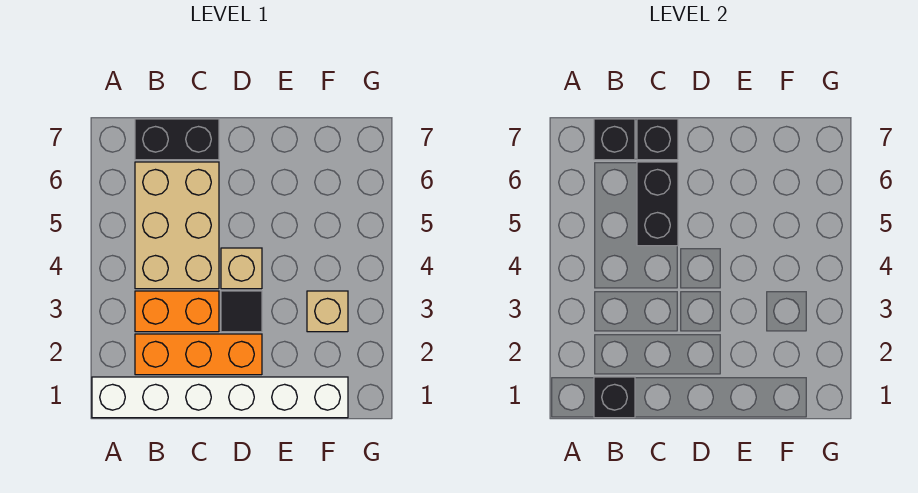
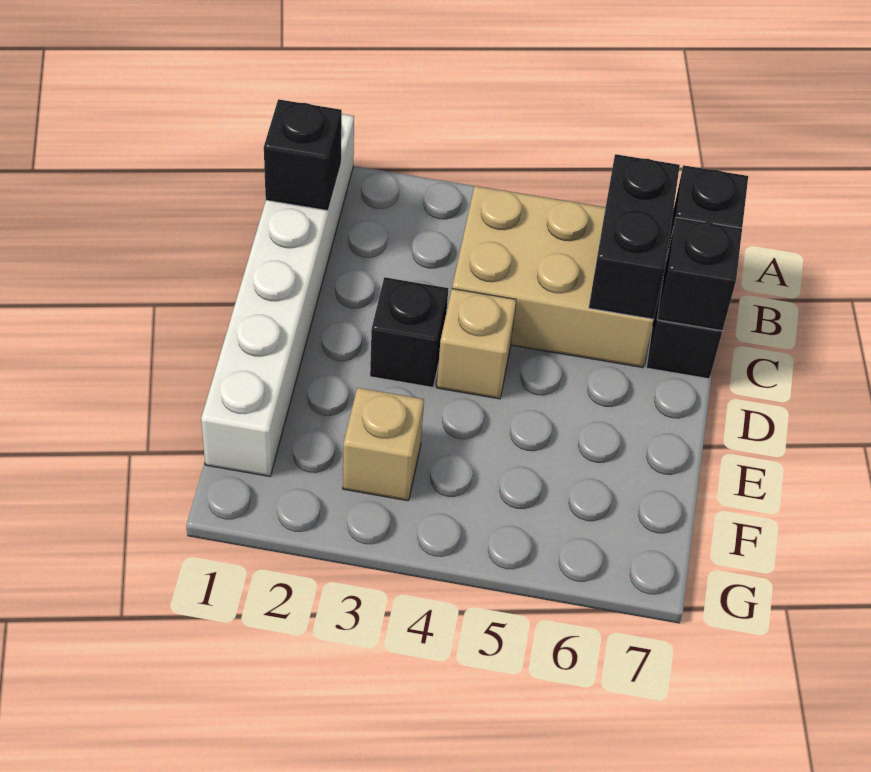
orange brick B2:D2 level 1 -> none
orange brick B3:C3 level 1 -> none
black brick C5:C6 level 2 -> black brick B6:C6 level 2
black tile D3 level 1 -> black brick D3 level 1

